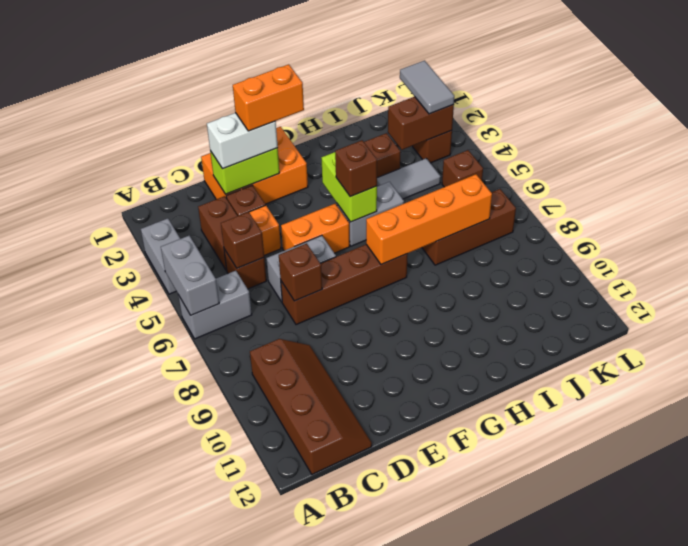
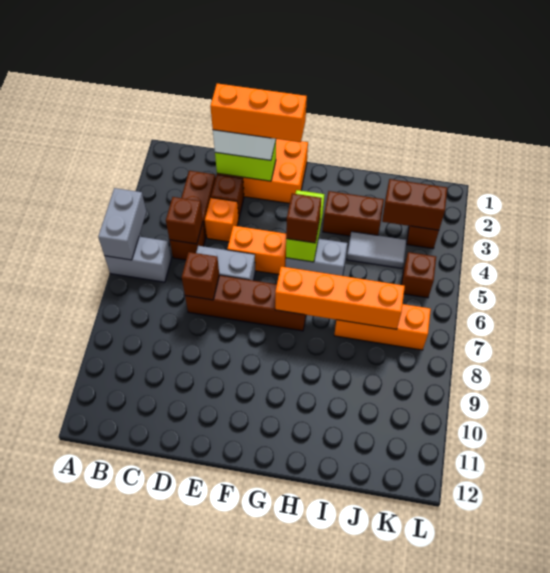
grey brick A3:A4 level 1 -> none
brown slope B9:C12 level 1 top B -> none
orange brick E2:F2 level 4 -> orange brick D2:F2 level 4
brown brick I7:K7 level 1 -> orange brick I7:K7 level 1
grey tile K2:K3 level 3 -> none

